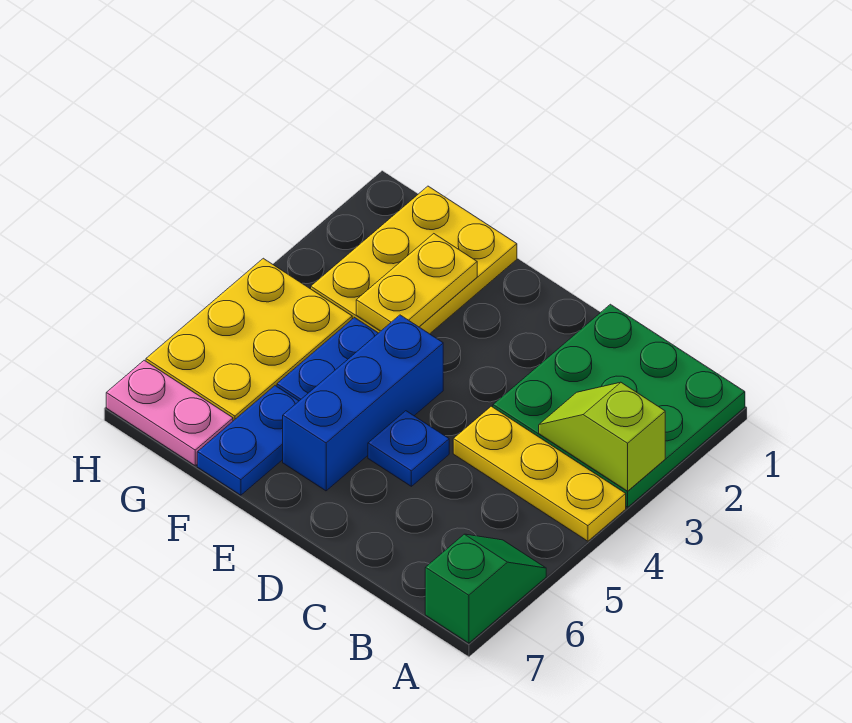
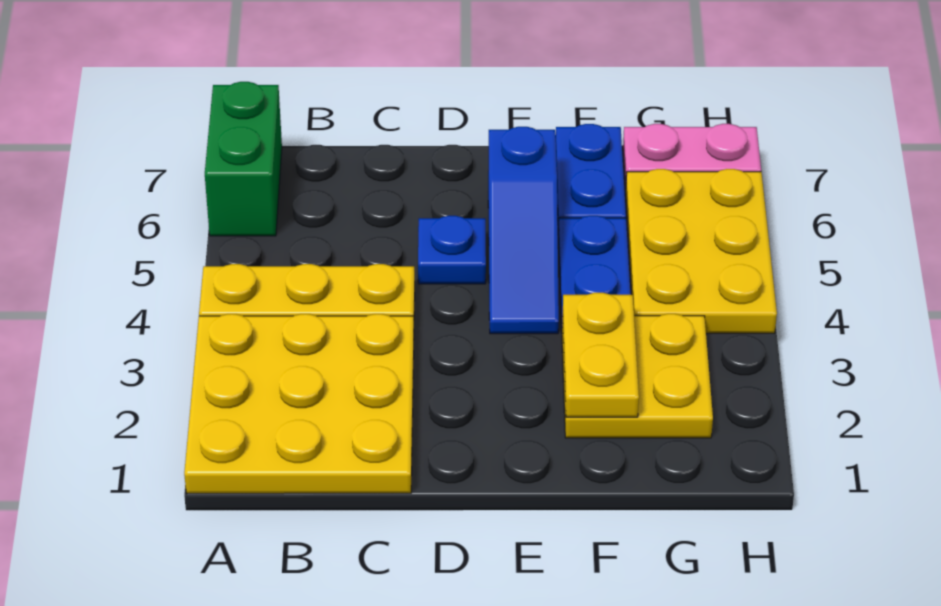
green plate A1:C3 level 1 -> yellow plate A1:C3 level 1
lime slope A3:B3 level 2 top A -> none
green slope A6:A7 level 1 top 7 -> green brick A6:A7 level 1
blue brick E4:E6 level 1 -> blue slope E4:E6 level 1 top 6
yellow plate F1:G3 level 1 -> yellow plate F2:G3 level 1

